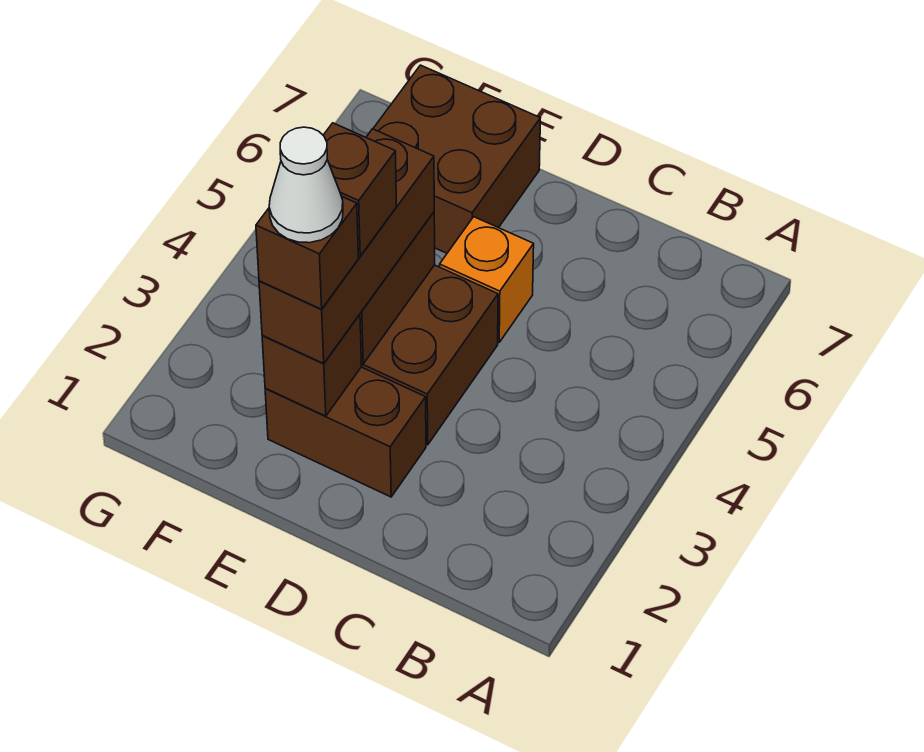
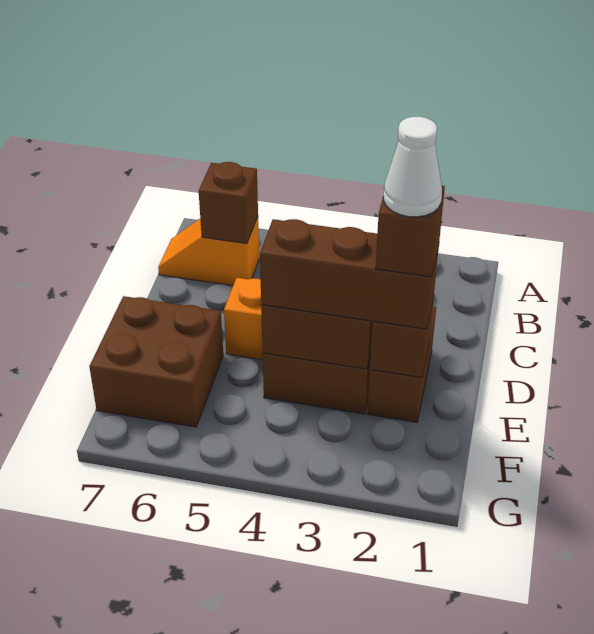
none -> orange slope B6:B7 level 1 top 6
brown brick E3 level 4 -> brown brick B6 level 2

